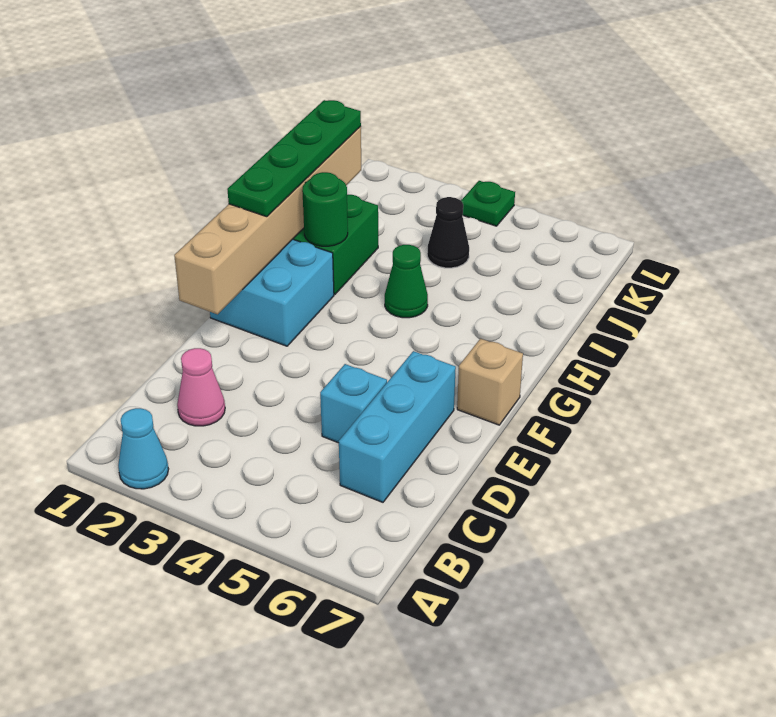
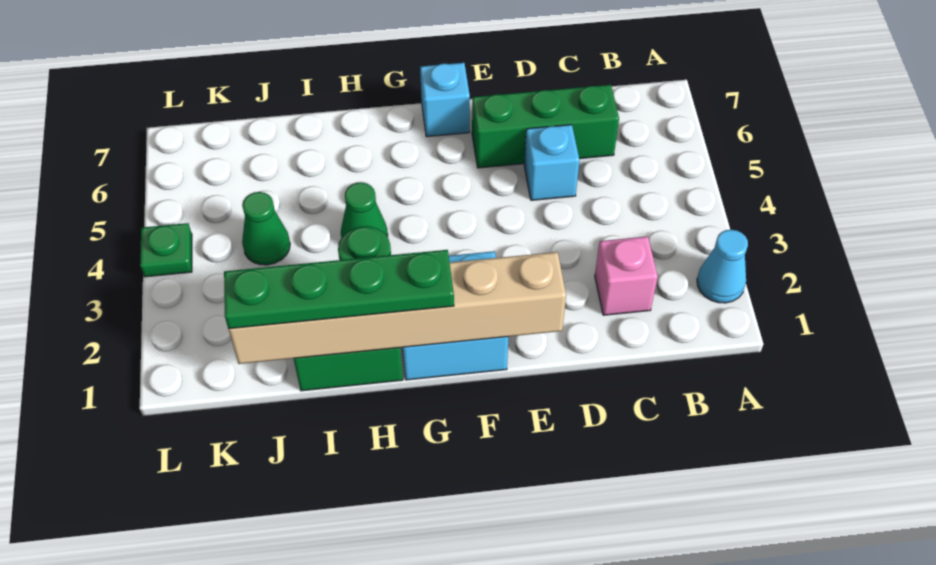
pink cone C2 level 1 -> pink brick C2 level 1
cyan brick C6:E6 level 1 -> green brick C6:E6 level 1
tan brick F7 level 1 -> cyan brick F7 level 1
black cone J4 level 1 -> green cone J4 level 1

